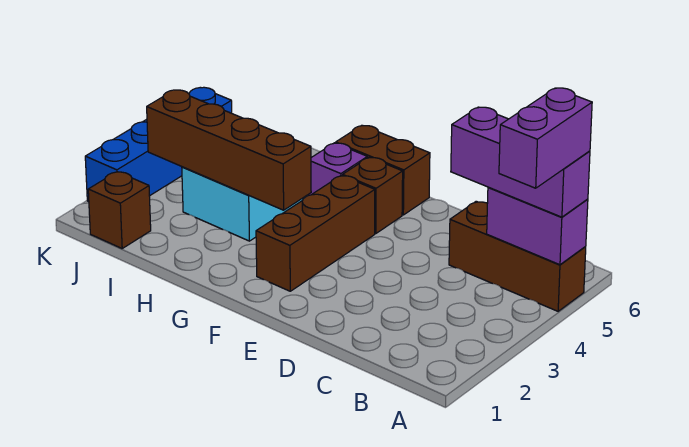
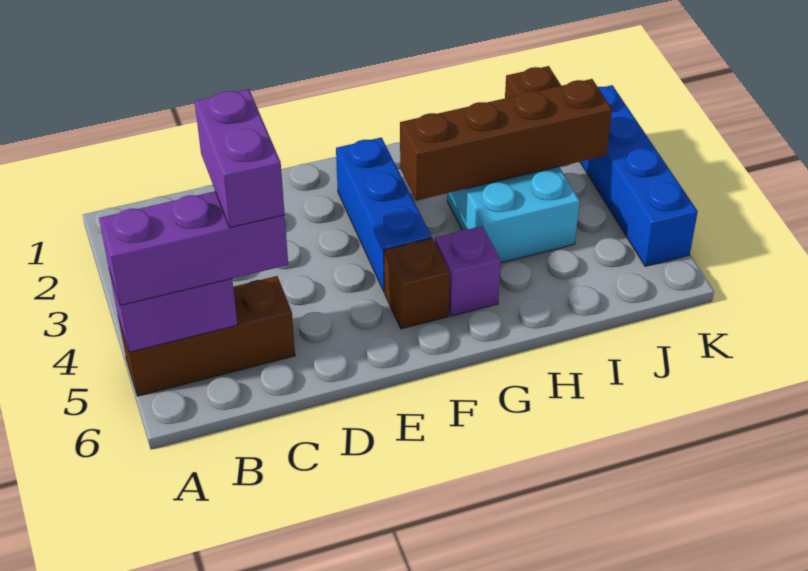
purple brick A4:A5 level 4 -> purple brick C4:C5 level 4
brown brick F2:F4 level 1 -> blue brick F2:F4 level 1
brown brick F6:G6 level 1 -> none

